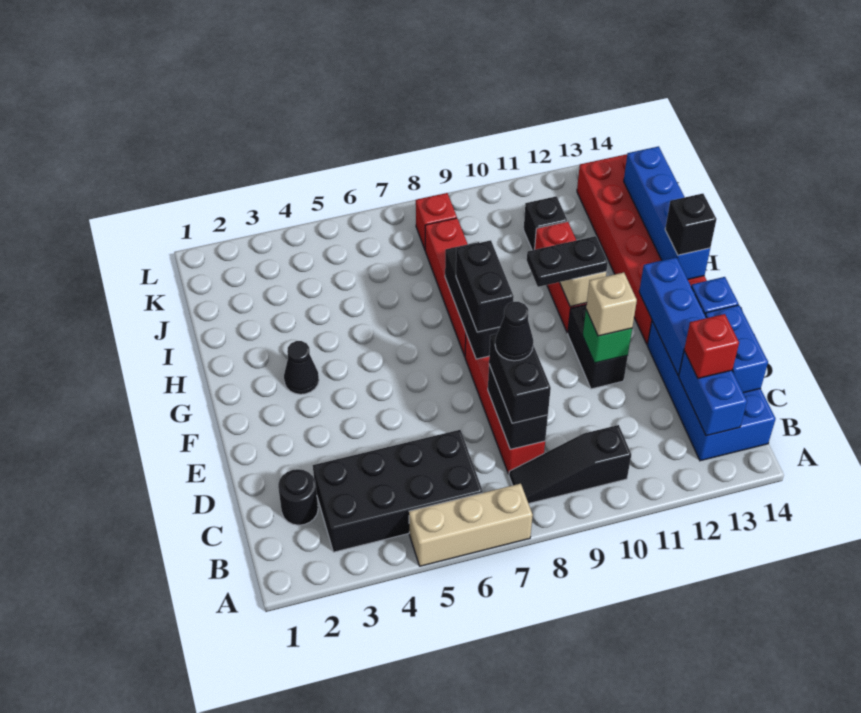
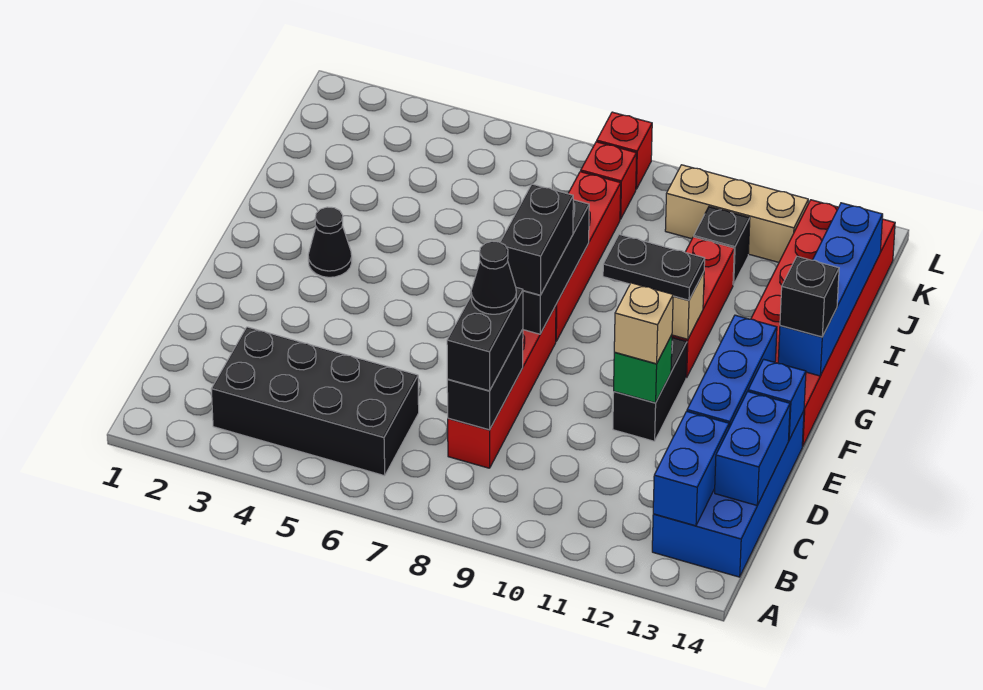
tan brick A5:A7 level 1 -> tan brick K10:K12 level 1
black slope B8:B10 level 1 top 10 -> none
black round brick C2 level 1 -> none
red brick C13 level 3 -> red brick L8 level 1

